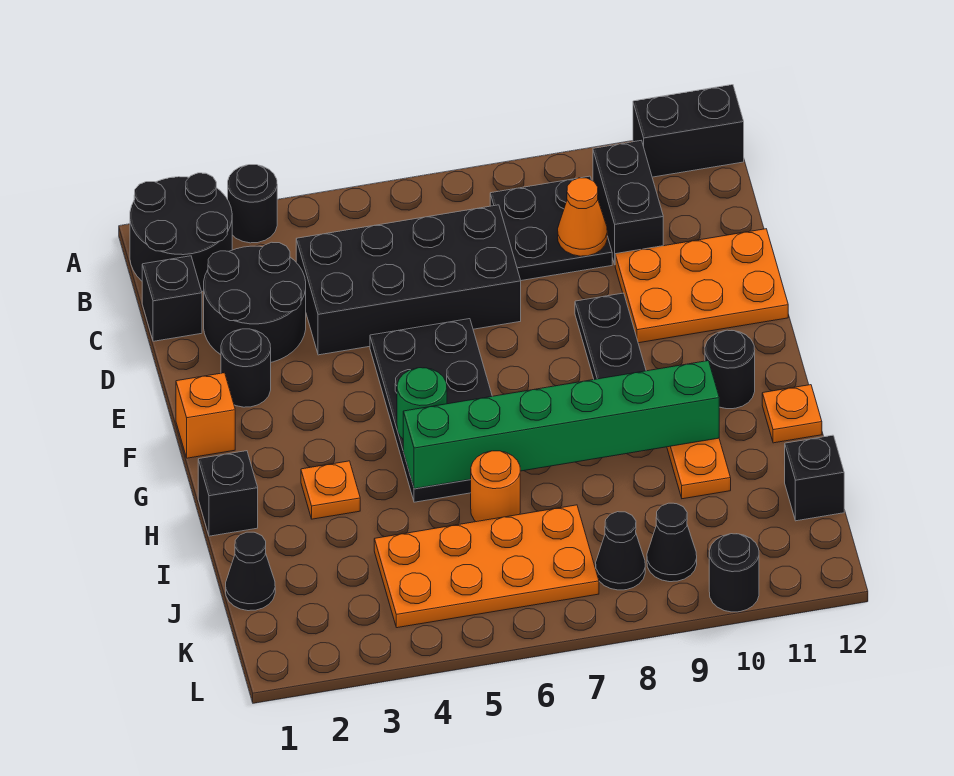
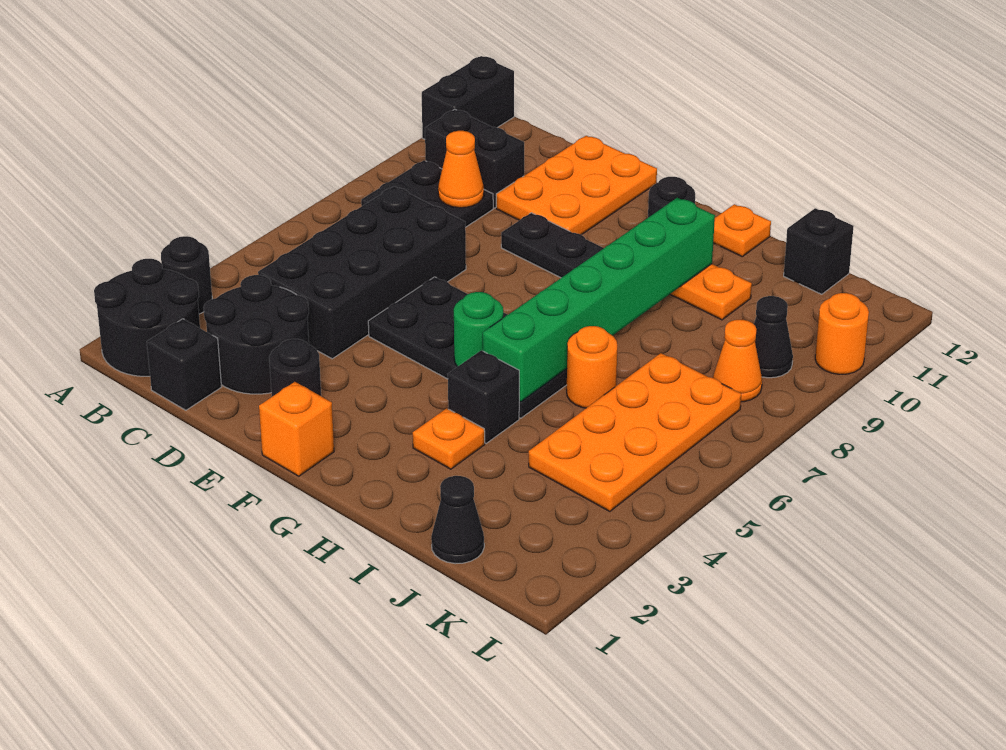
black brick H1 level 1 -> black brick H4 level 1
black cone K8 level 1 -> orange cone K8 level 1
black round brick L10 level 1 -> orange round brick L10 level 1

